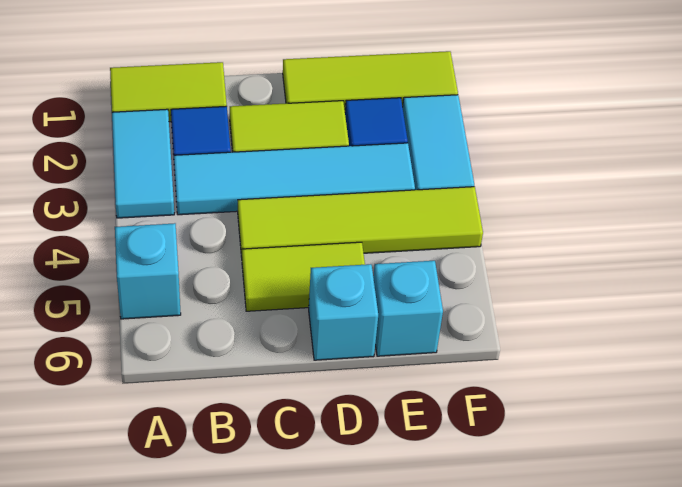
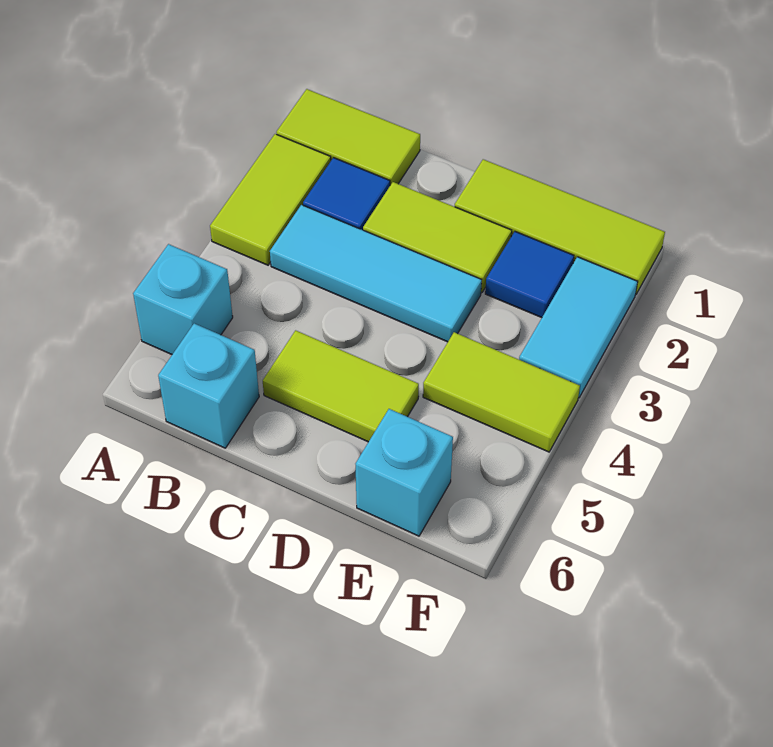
cyan tile A2:A3 level 1 -> lime tile A2:A3 level 1
cyan tile B3:E3 level 1 -> cyan tile B3:D3 level 1
lime tile C4:F4 level 1 -> lime tile E4:F4 level 1
cyan brick D6 level 1 -> cyan brick B6 level 1

